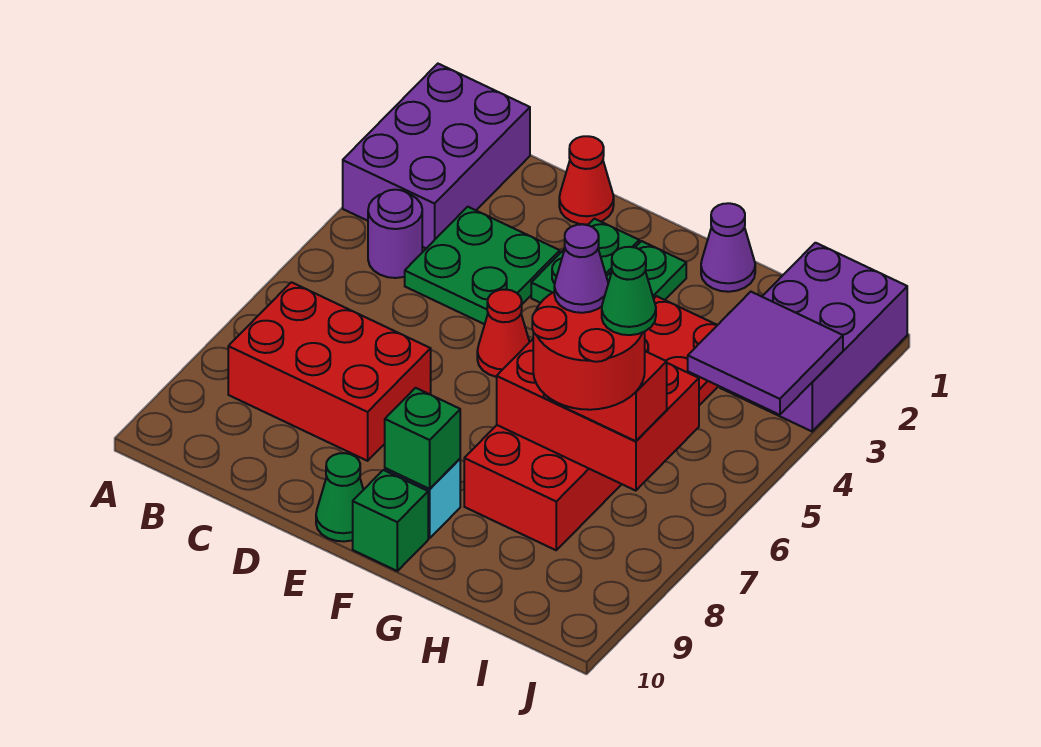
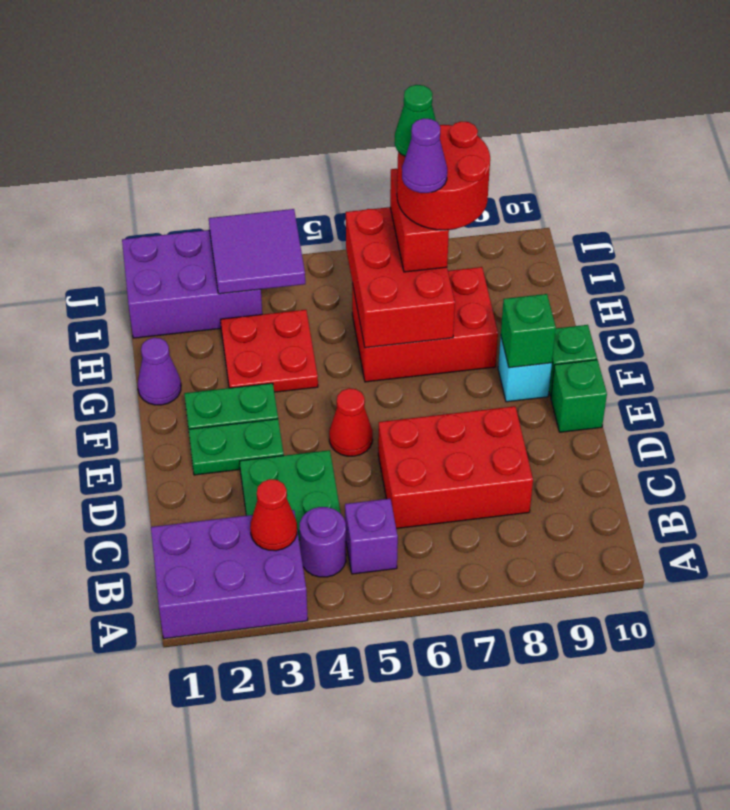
none -> purple brick B5 level 1
red brick B7:D8 level 1 -> red brick C6:D8 level 1
red cone D1 level 1 -> red cone B3 level 2
green cone E10 level 1 -> green brick E10 level 1

